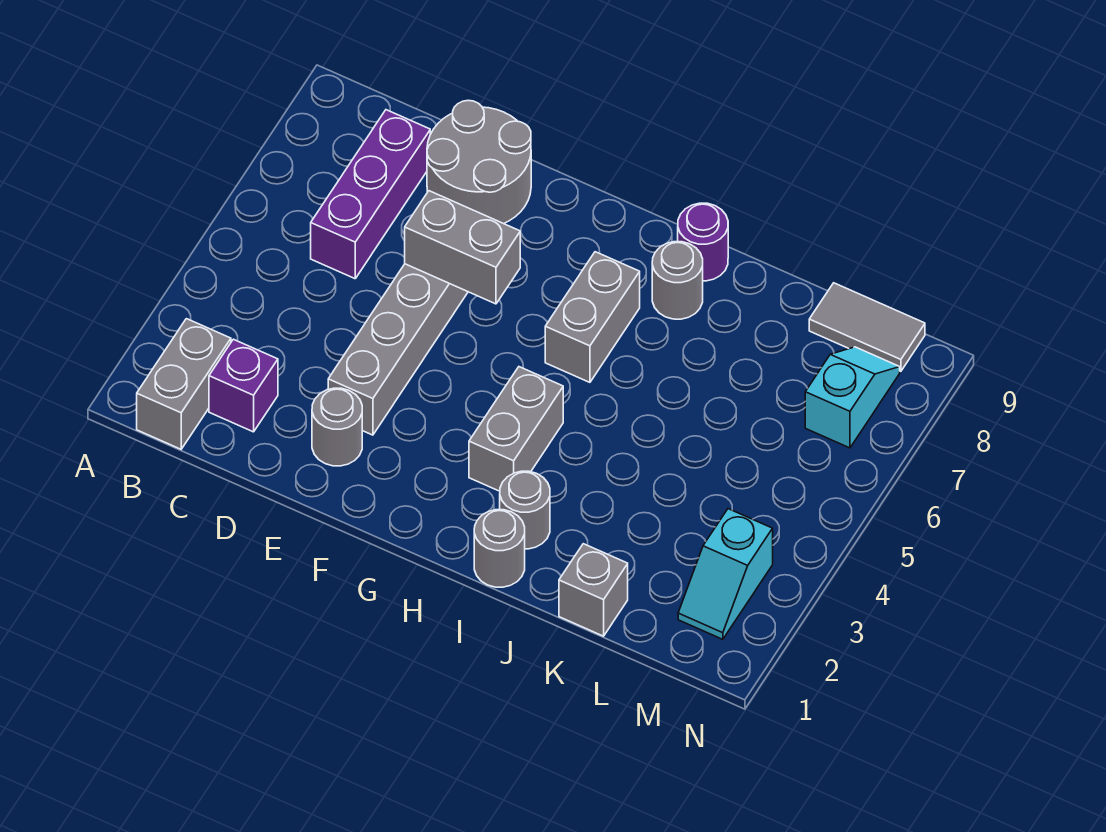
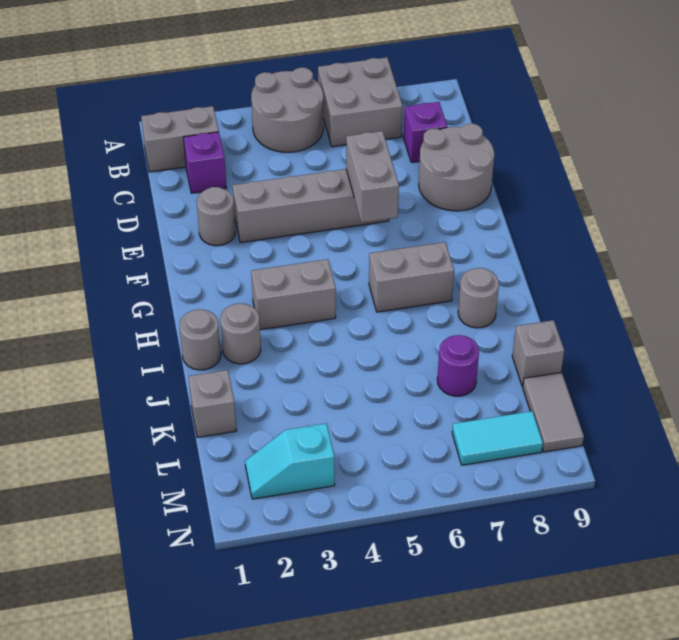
none -> grey round brick A4:B5 level 1
none -> grey brick A6:B7 level 1
purple brick C6:C8 level 1 -> purple brick C8 level 1
purple round brick I9 level 1 -> purple round brick K7 level 1
none -> grey brick K9 level 1
cyan slope M7:M8 level 1 top 7 -> cyan tile M7:M8 level 1

